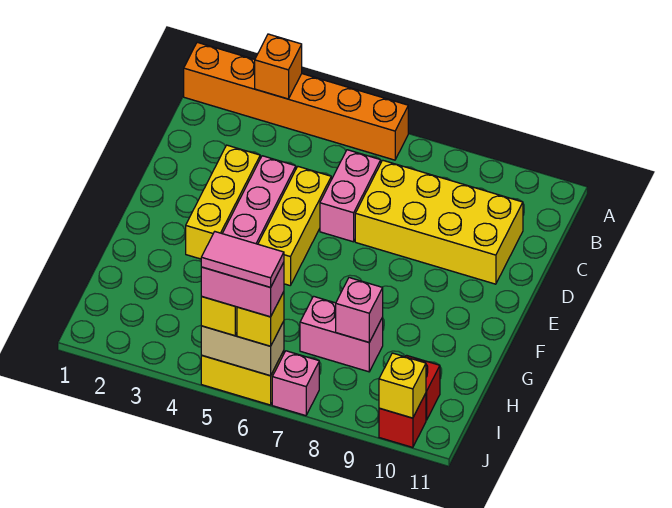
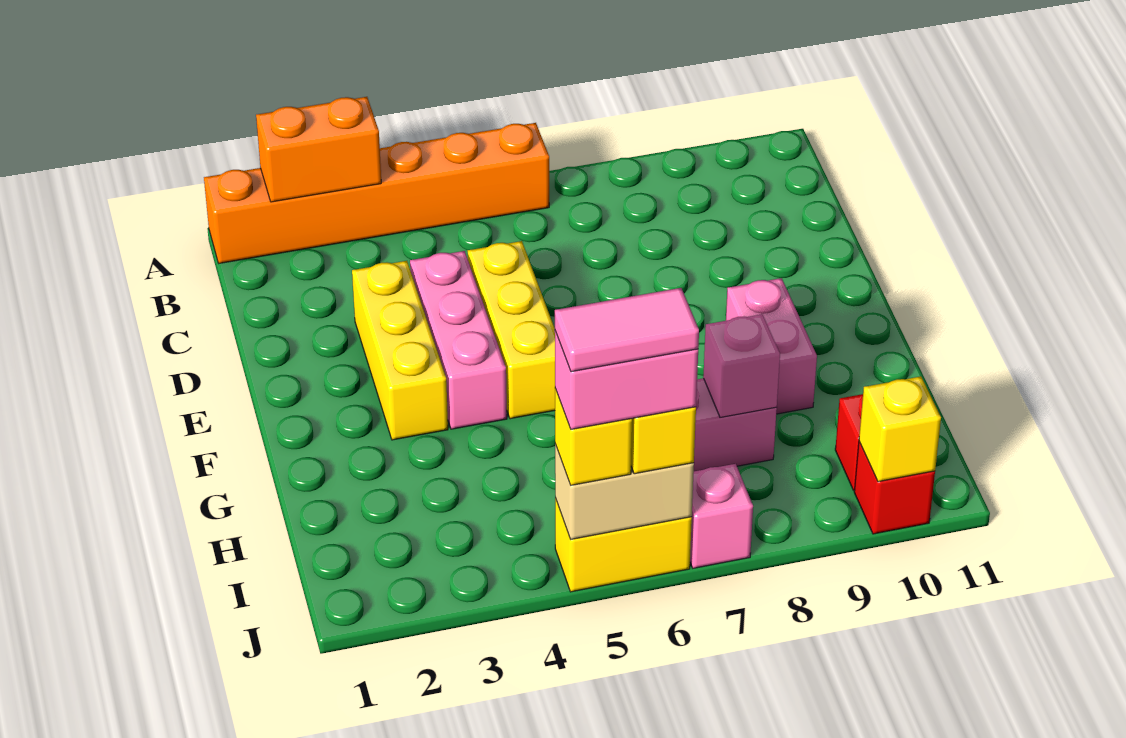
orange brick A3 level 2 -> orange brick A2:A3 level 2
pink brick C6:D6 level 1 -> pink brick F9:G9 level 1
yellow brick C7:D10 level 1 -> none

